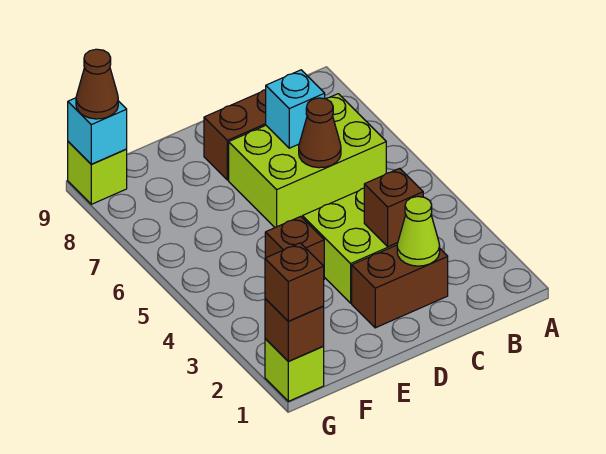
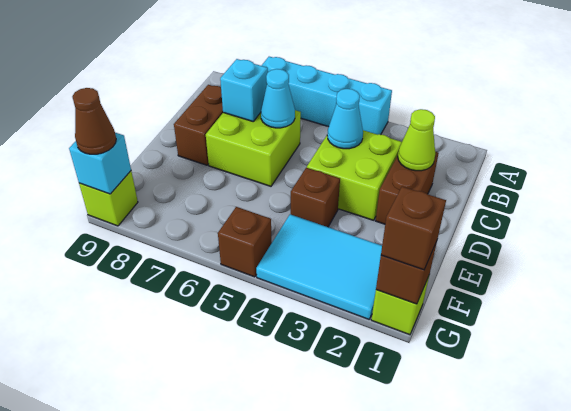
none -> cyan brick A4:A7 level 1
lime brick B6:D7 level 1 -> lime brick C6:D7 level 1
brown brick C3 level 2 -> brown brick G5 level 1
none -> cyan cone C4 level 2
brown cone C6 level 2 -> cyan cone C6 level 2
none -> cyan tile F2:G4 level 1

